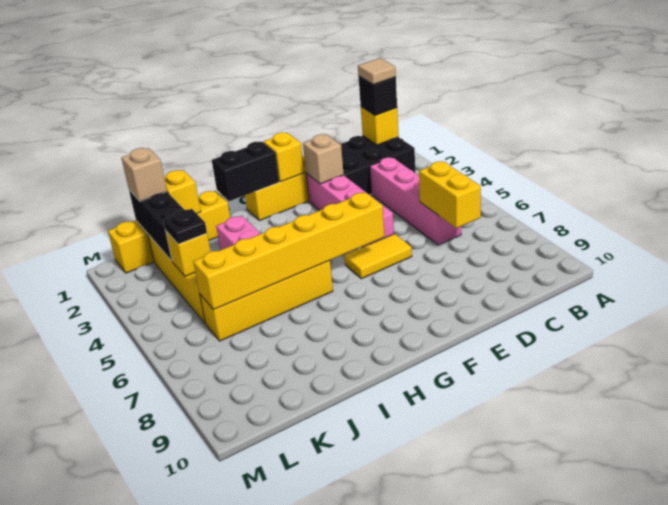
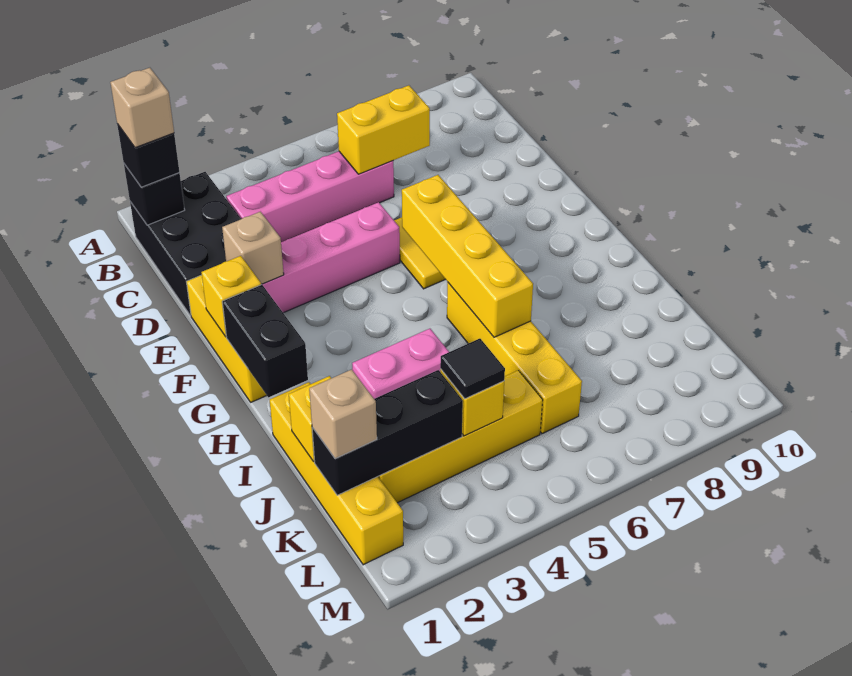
yellow brick B1 level 2 -> black brick B1 level 2
tan tile B1 level 4 -> tan brick B1 level 4
yellow brick F6:K6 level 2 -> yellow brick F6:I6 level 2
black plate K4 level 3 -> black tile K4 level 3

